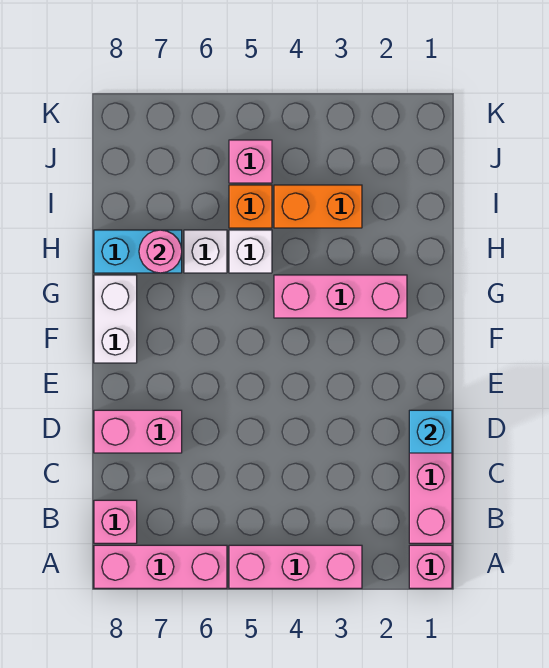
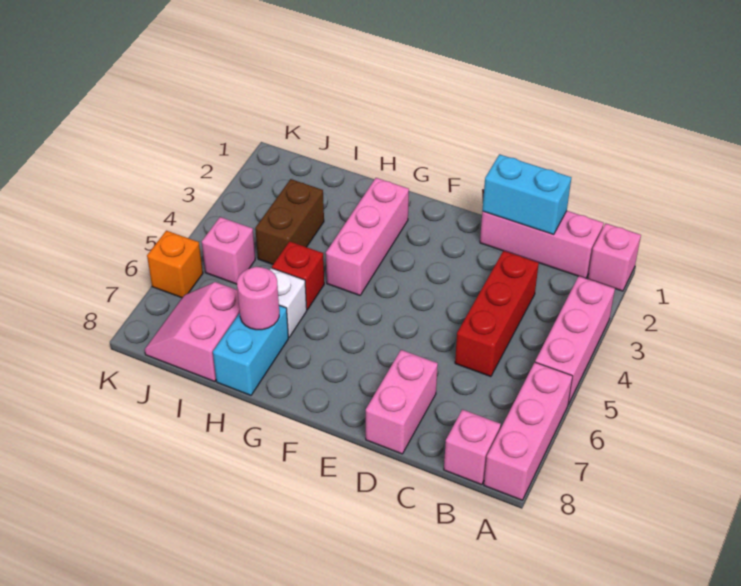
none -> red brick C3:C5 level 1
cyan brick D1 level 2 -> cyan brick C1:D1 level 2
white brick F8:G8 level 1 -> none
white brick H5 level 1 -> red brick H5 level 1
orange brick I3:I4 level 1 -> brown brick I3:I4 level 1
orange brick I5 level 1 -> orange brick K6 level 1
none -> pink slope I7:J8 level 1 top I

